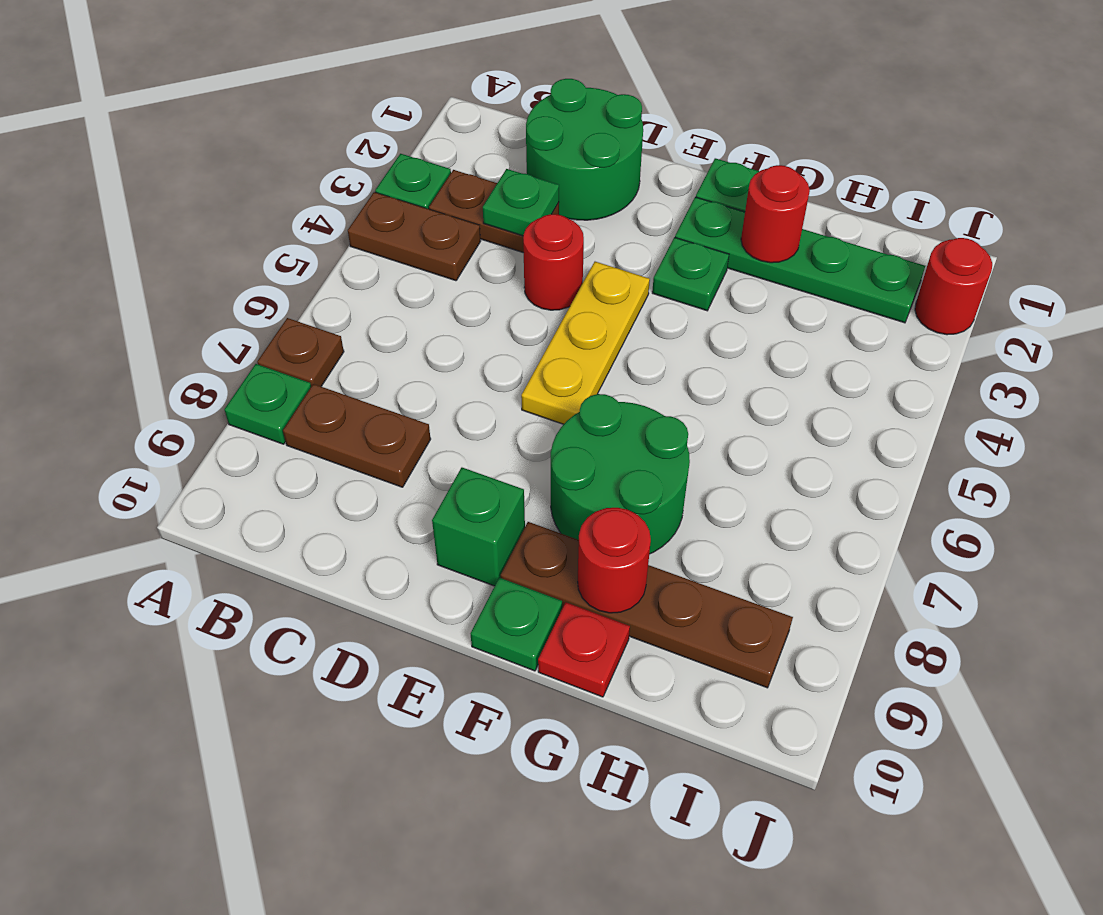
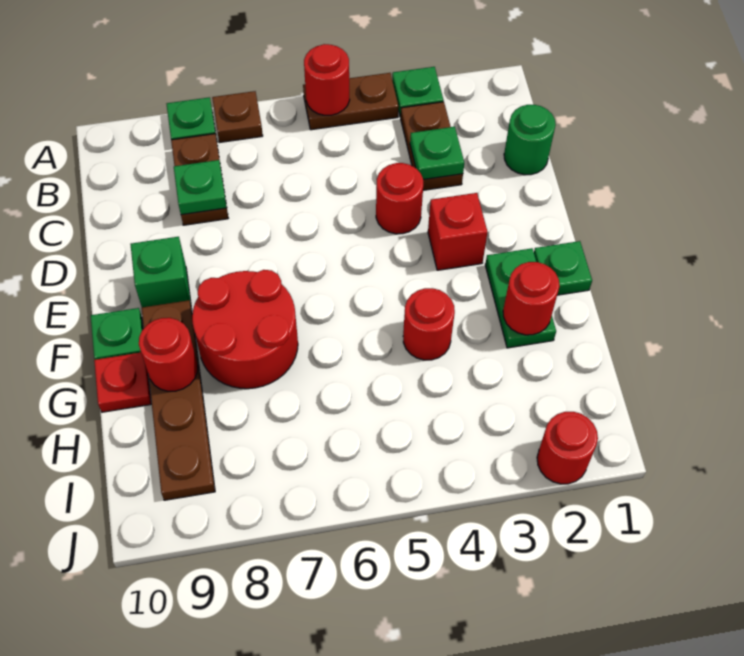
brown plate A4:B4 level 1 -> brown plate A4:A5 level 1
none -> red round brick A5 level 2
green round brick C1:D2 level 1 -> green round brick C1 level 1
none -> red brick E3 level 1
yellow plate E4:E6 level 1 -> none
green plate F2:I2 level 1 -> green plate F2:G2 level 1
green plate F3 level 1 -> green plate C8 level 2
green round brick F7:G8 level 1 -> red round brick F7:G8 level 1
none -> red round brick G4 level 1

